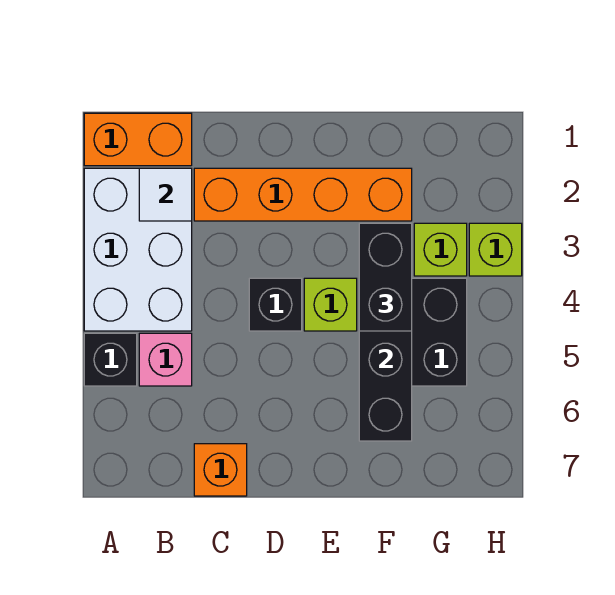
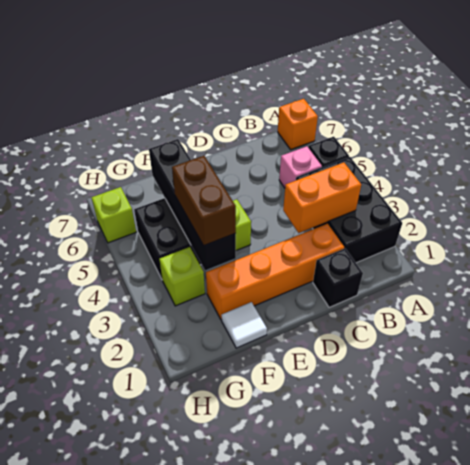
orange brick A1:B1 level 1 -> orange brick B3:C3 level 2
white brick A2:B4 level 1 -> black brick A2:B4 level 1
white tile B2 level 2 -> white tile F1 level 1
orange brick C7 level 1 -> orange brick A7 level 1
black brick D4 level 1 -> black brick C1 level 1
black brick F3:F4 level 3 -> brown brick F3:F4 level 3
lime brick H3 level 1 -> lime brick H6 level 1

